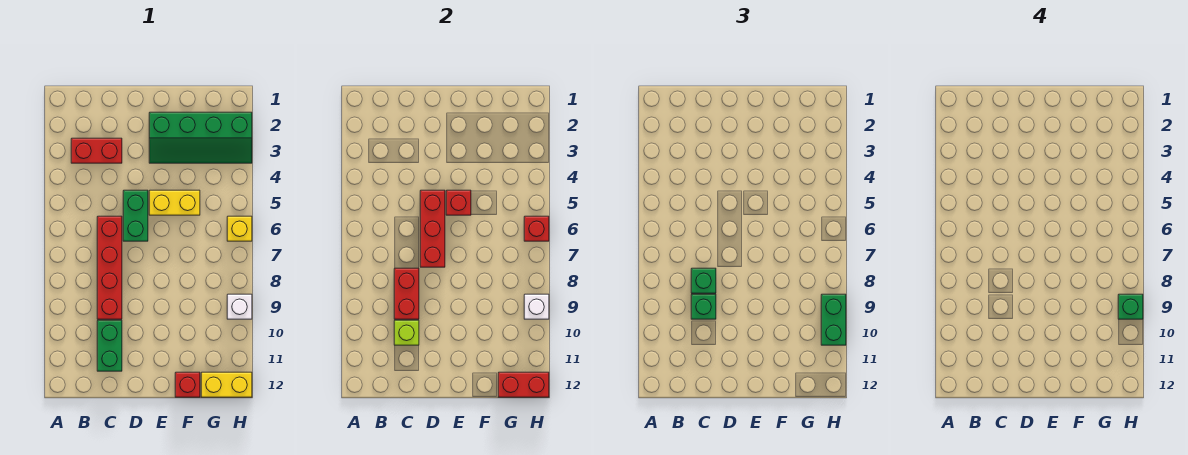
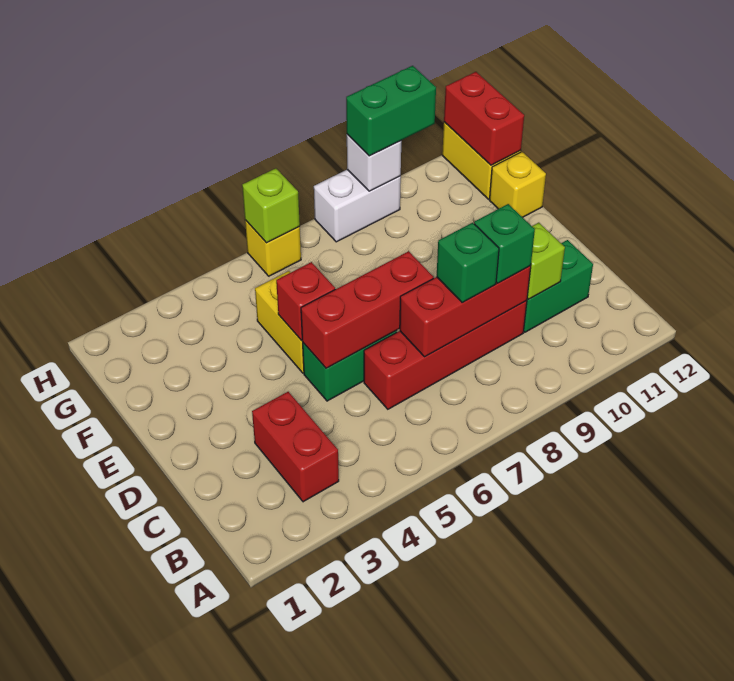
red brick C8:C9 level 2 -> red brick C7:C9 level 2
green slope E2:H3 level 1 top 2 -> none
red brick F12 level 1 -> yellow brick F12 level 1
red brick H6 level 2 -> lime brick H6 level 2
white brick H9 level 1 -> white brick H8:H9 level 1
green brick H9 level 4 -> none

